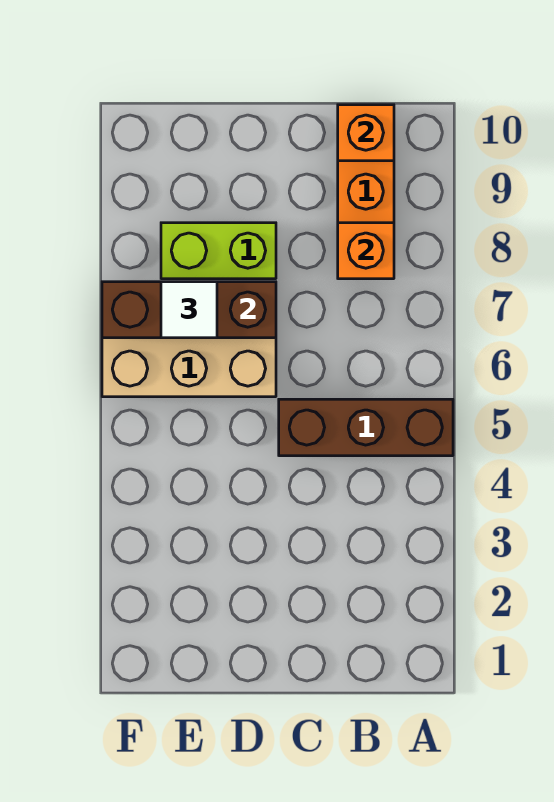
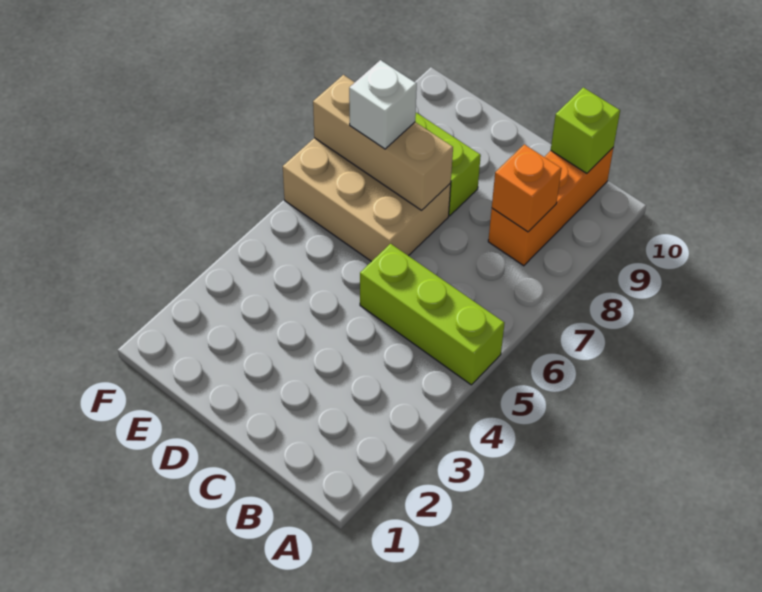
brown brick A5:C5 level 1 -> lime brick A5:C5 level 1
orange brick B10 level 2 -> lime brick B10 level 2
brown brick D7:F7 level 2 -> tan brick D7:F7 level 2
white tile E7 level 3 -> white brick E7 level 3

